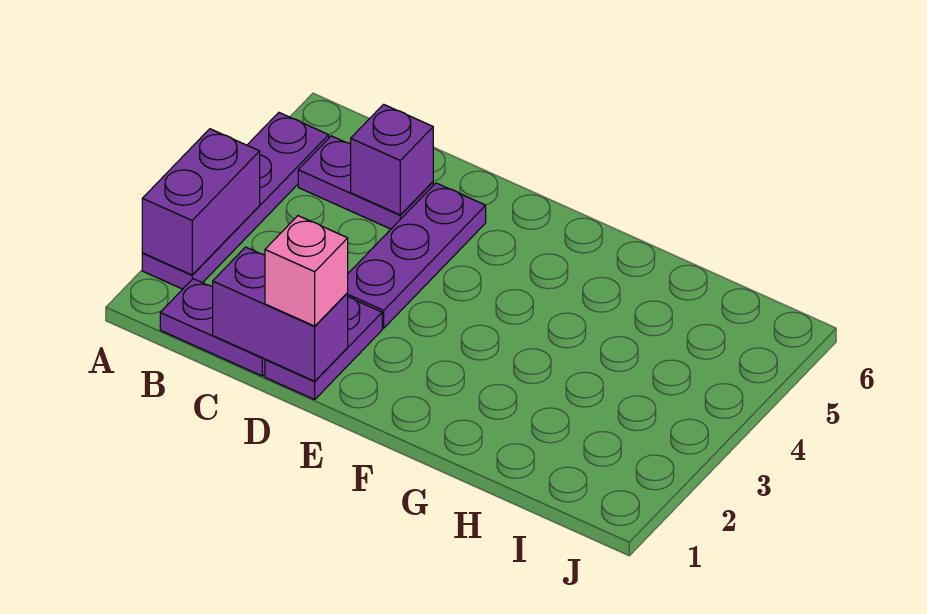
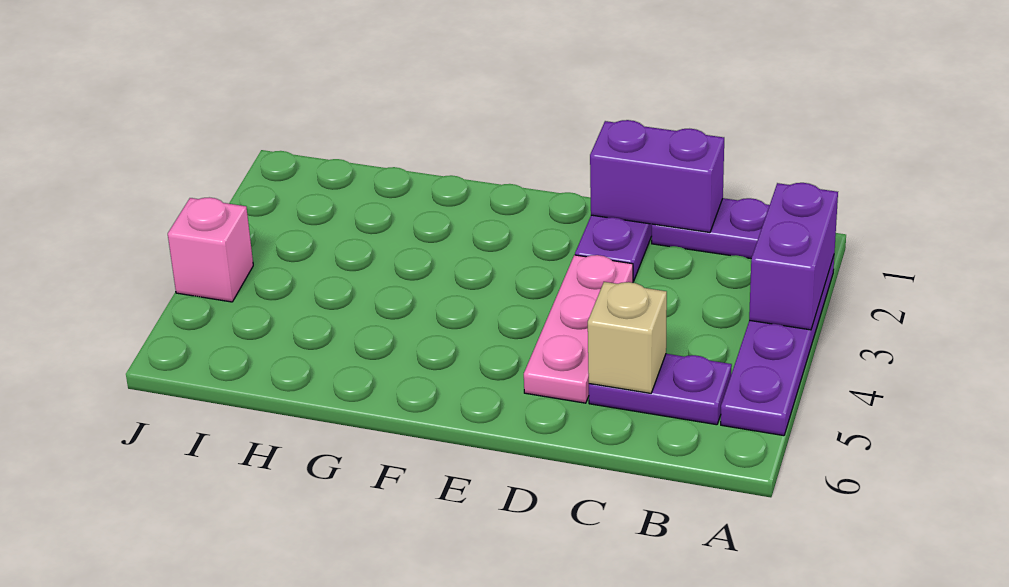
purple brick C5 level 2 -> tan brick C5 level 2
pink brick D1 level 3 -> pink brick J4 level 1
purple plate D3:D5 level 1 -> pink plate D3:D5 level 1

